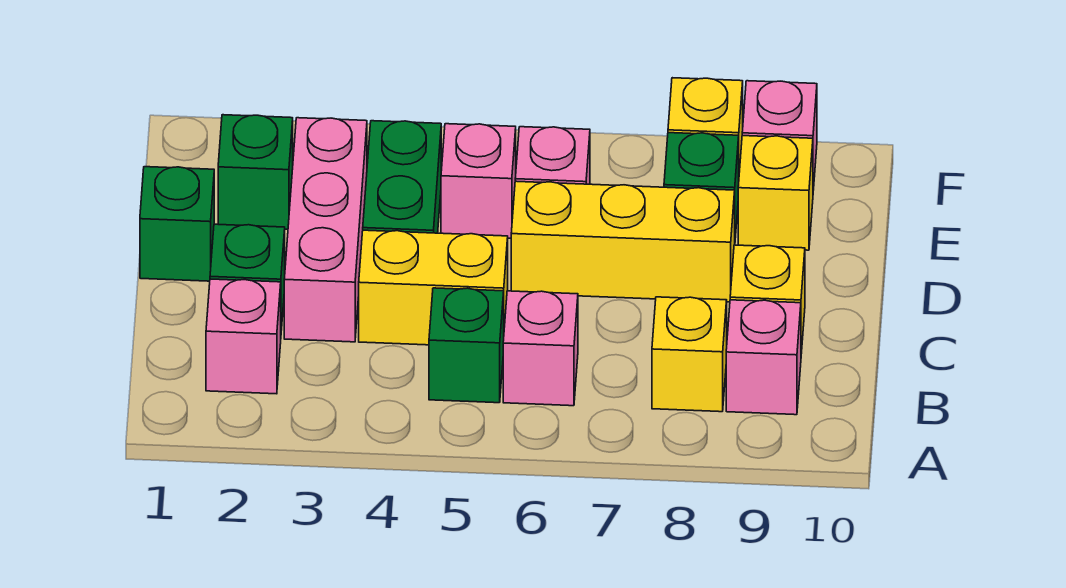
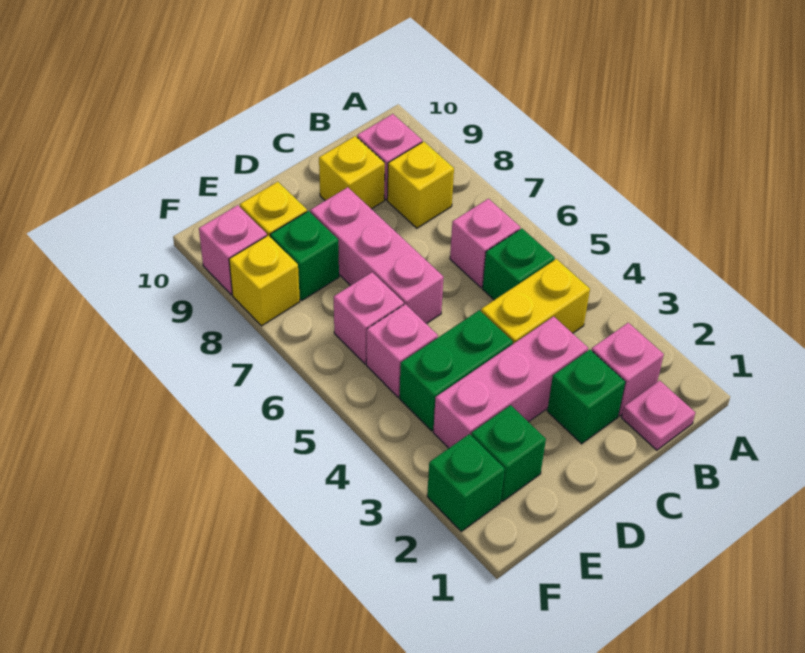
none -> pink plate B1 level 1
yellow brick C4:C5 level 1 -> yellow brick B4:C4 level 1
green brick D1 level 1 -> green brick F2 level 1
yellow brick D6:D8 level 1 -> pink brick D6:D8 level 1

